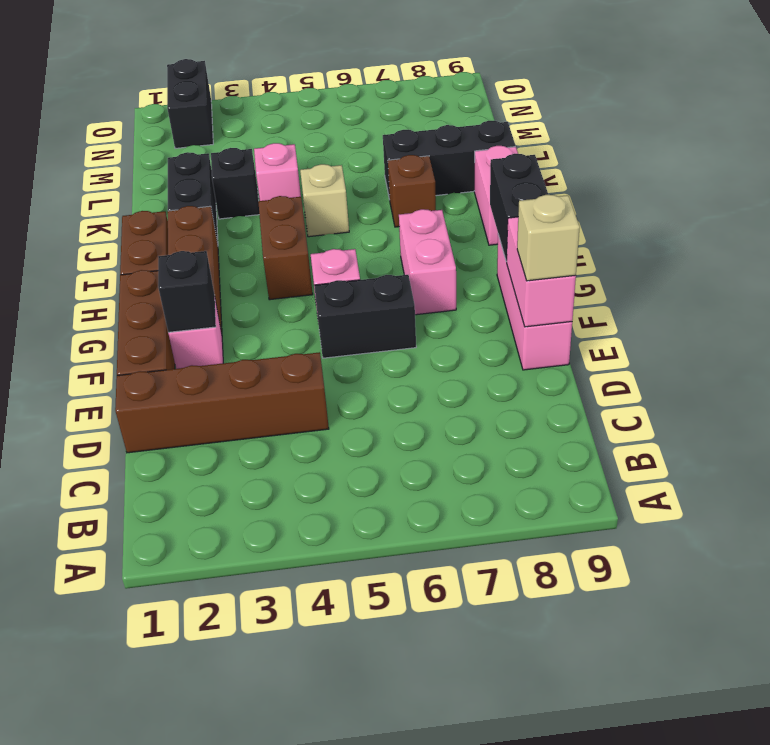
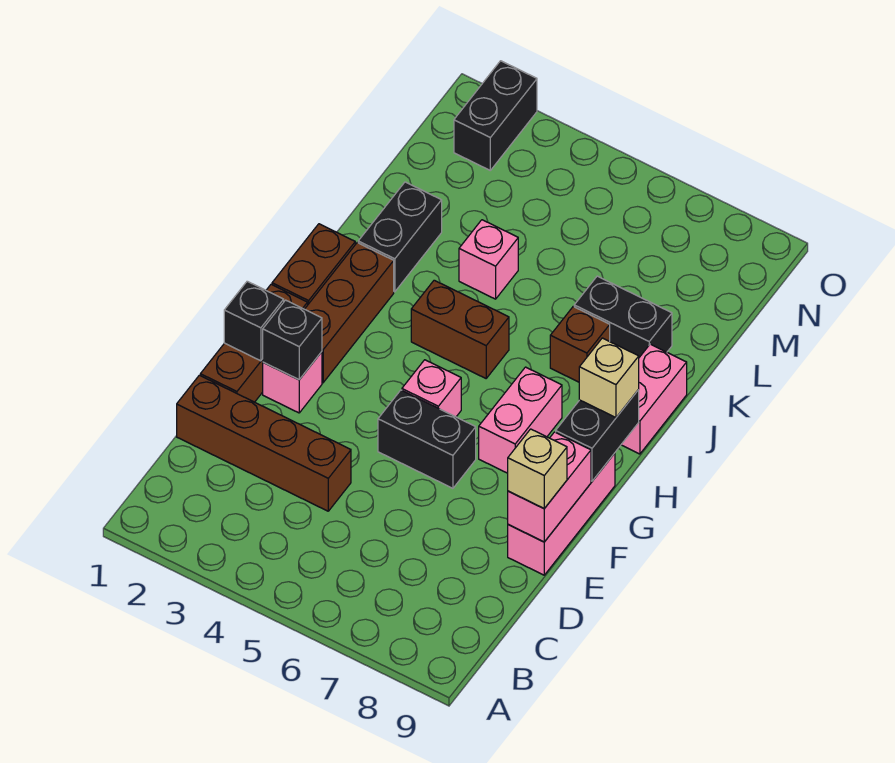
brown brick H4:I4 level 1 -> brown brick I4:I5 level 1
tan brick J5 level 1 -> tan brick H9 level 3
black brick K3 level 1 -> black brick F1 level 2
black brick K7:K9 level 1 -> black brick K7:K8 level 1

